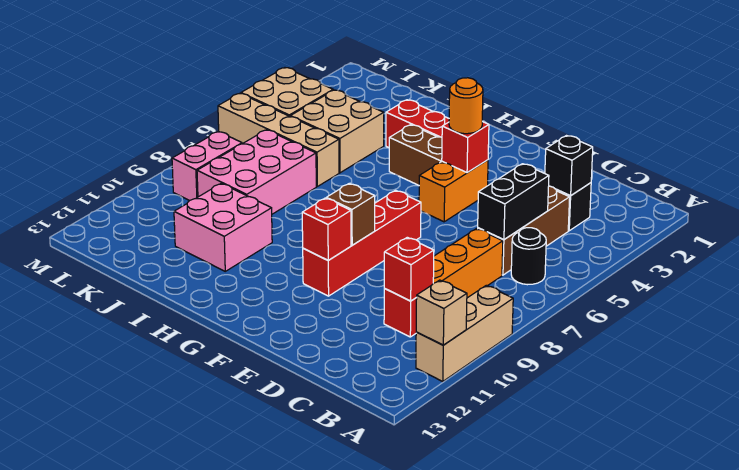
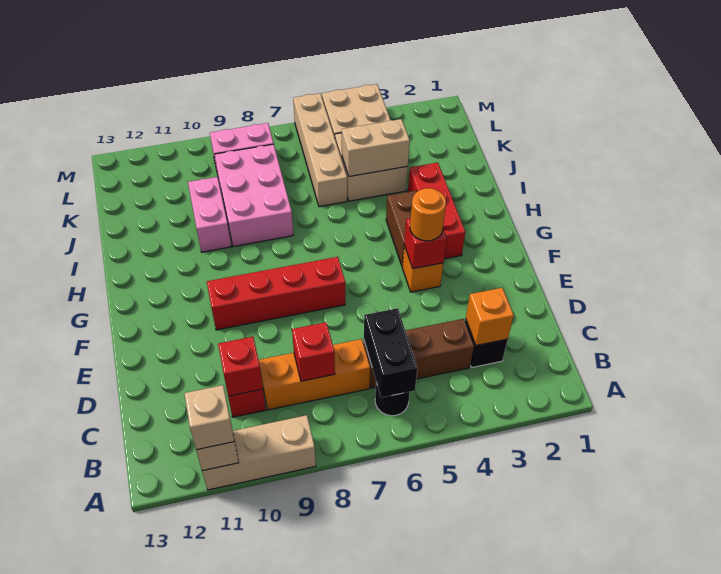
none -> tan brick A11 level 3
black brick C3 level 2 -> orange brick C3 level 2
black brick C5:C6 level 2 -> black brick B6:C6 level 2
orange brick F4:F5 level 1 -> orange brick F4 level 1
brown brick F9 level 2 -> none
red brick F10 level 2 -> red brick C8 level 2
pink brick I10:J11 level 1 -> pink brick I10:J10 level 1
none -> tan brick J4:J5 level 2
pink brick J7:K9 level 1 -> pink brick I8:K9 level 1

